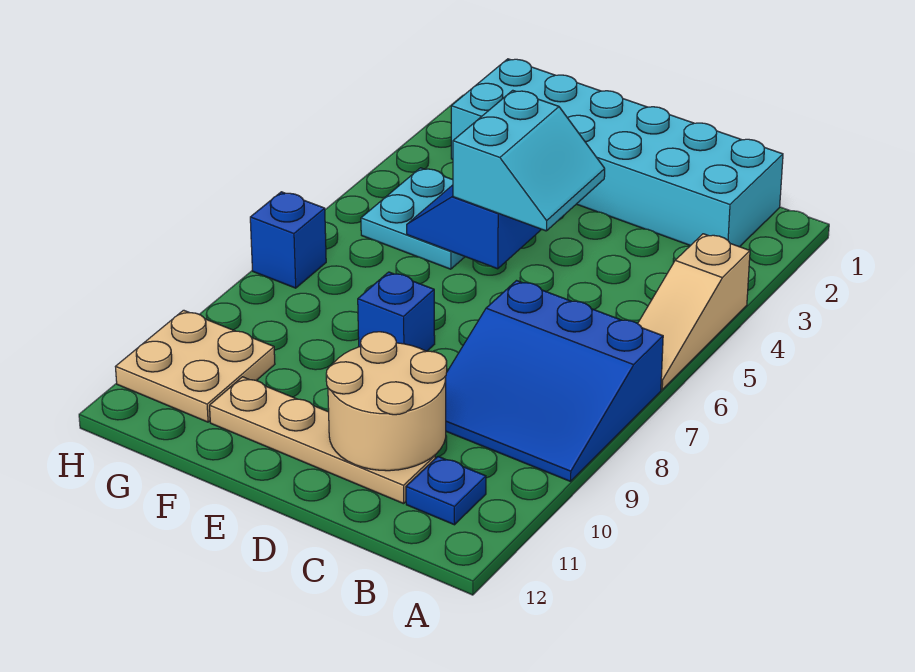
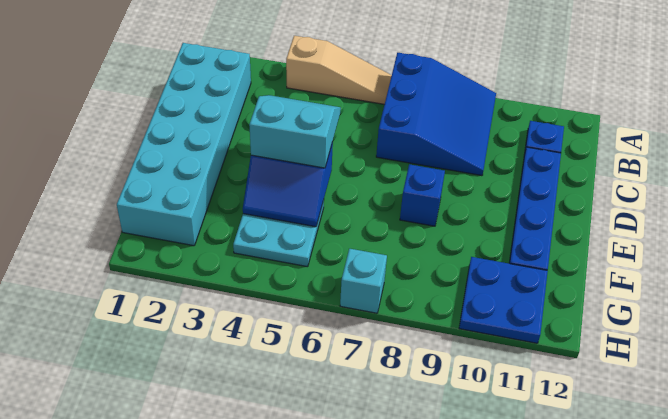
tan round brick C10:D11 level 2 -> none
tan plate C11:F11 level 1 -> blue plate C11:F11 level 1
tan plate G10:H11 level 1 -> blue plate G10:H11 level 1
blue brick H7 level 1 -> cyan brick H7 level 1

